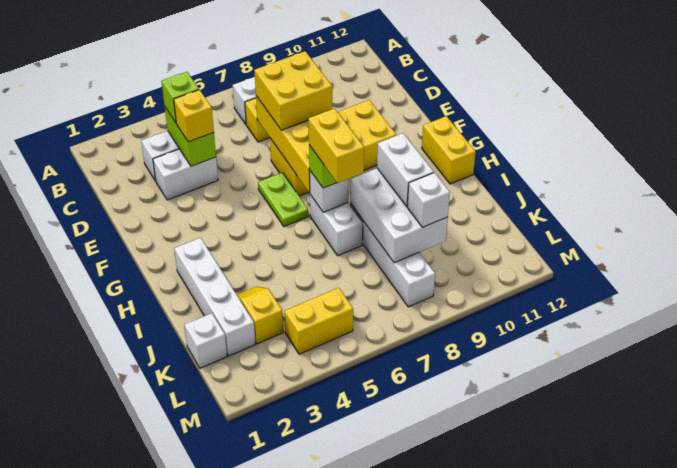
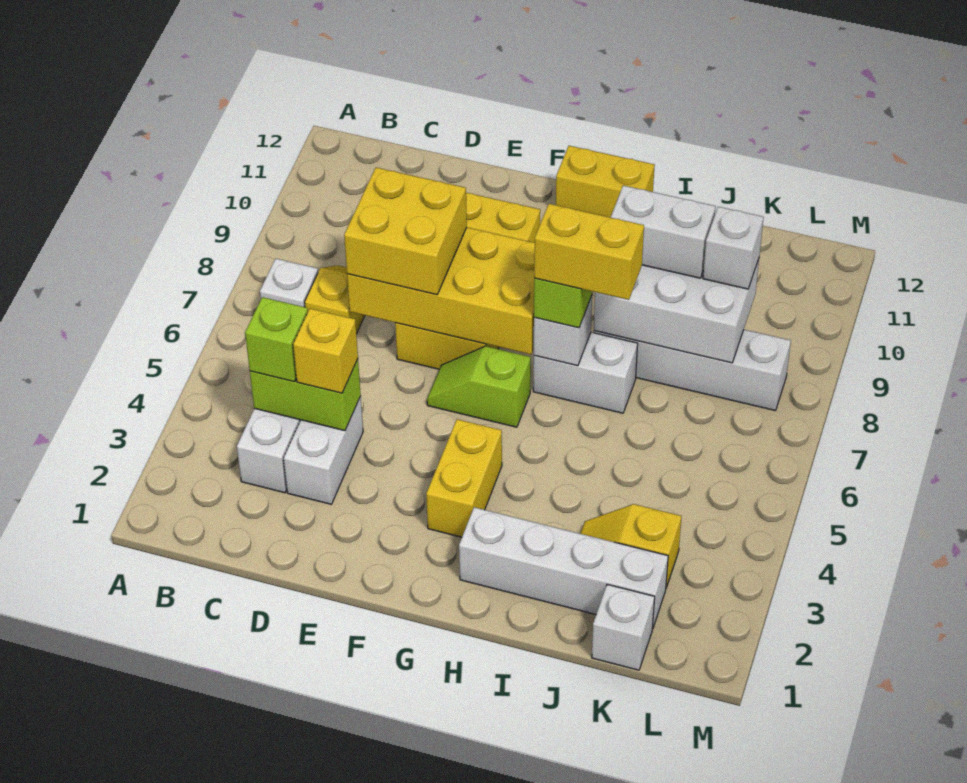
lime plate F6:G6 level 1 -> lime slope F6:G6 level 1 top G
yellow brick L4:L5 level 1 -> yellow brick G3:G4 level 1

